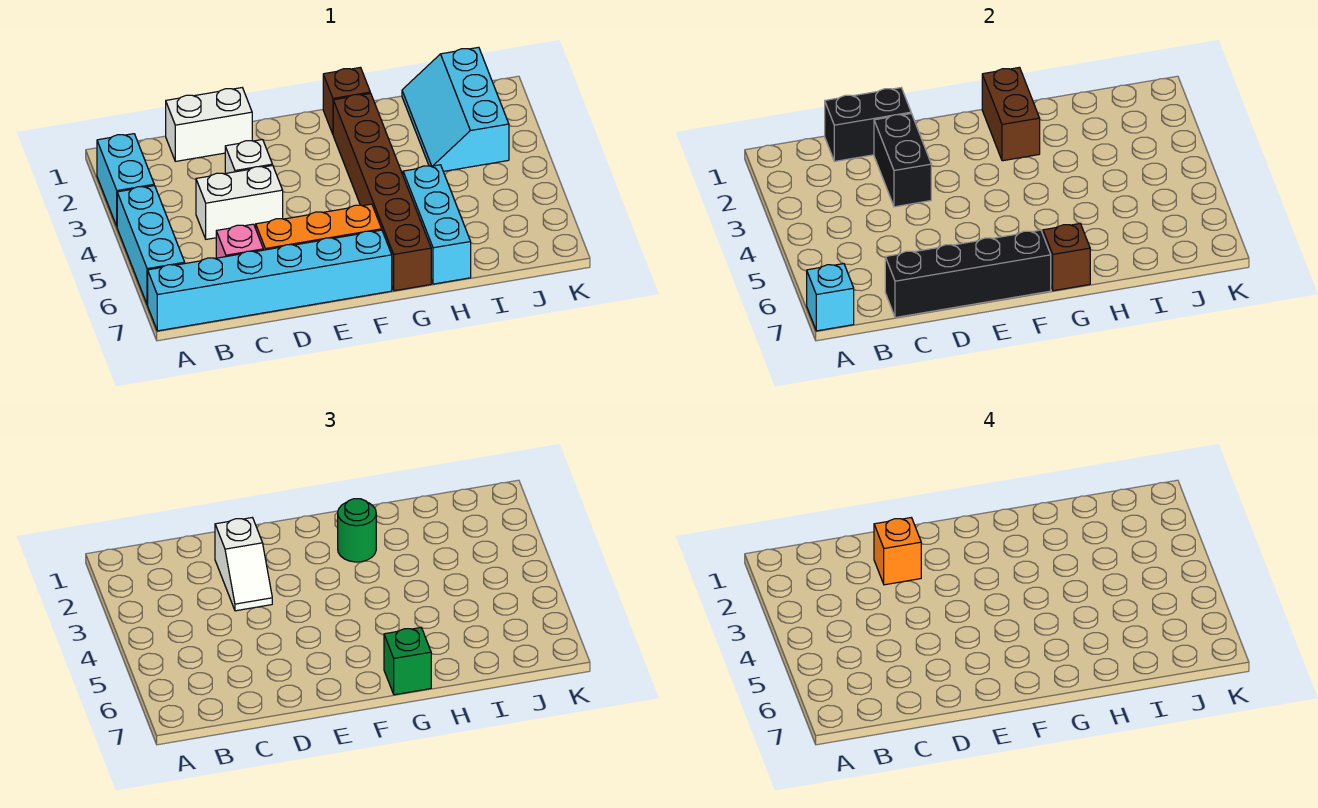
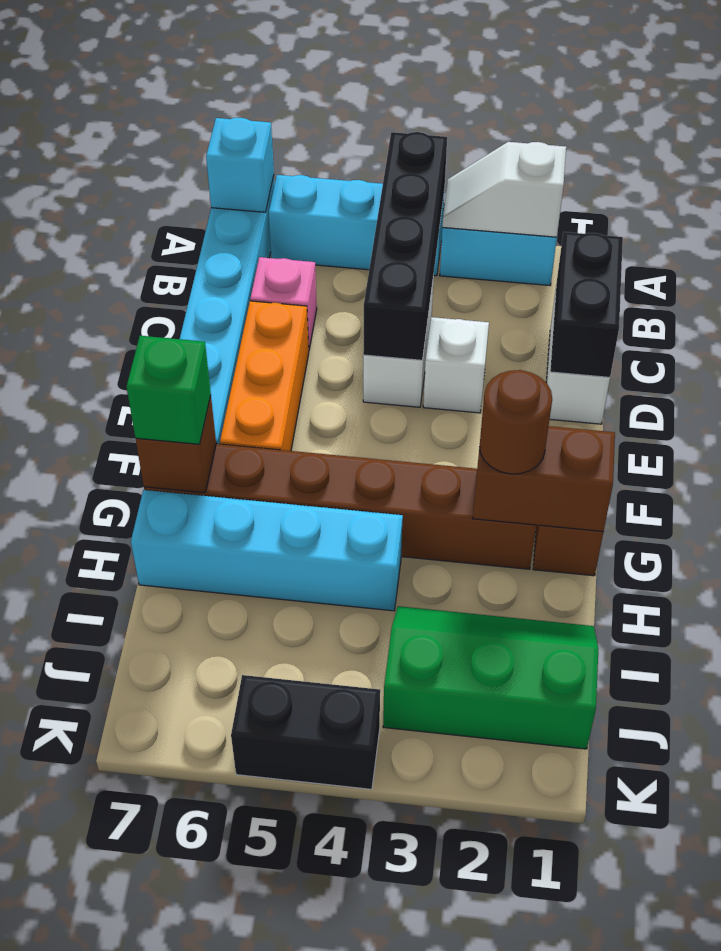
black brick C7:F7 level 2 -> black brick A4:D4 level 2
black brick D2:D3 level 2 -> black brick K4:K5 level 1
white slope D2:D3 level 3 top 2 -> white slope A2:A3 level 2 top 2
orange brick D2 level 4 -> none
green round brick G2 level 3 -> brown round brick G2 level 3
cyan brick H5:H7 level 1 -> cyan brick H4:H7 level 1
cyan slope I1:J3 level 1 top J -> green slope I1:J3 level 1 top J

